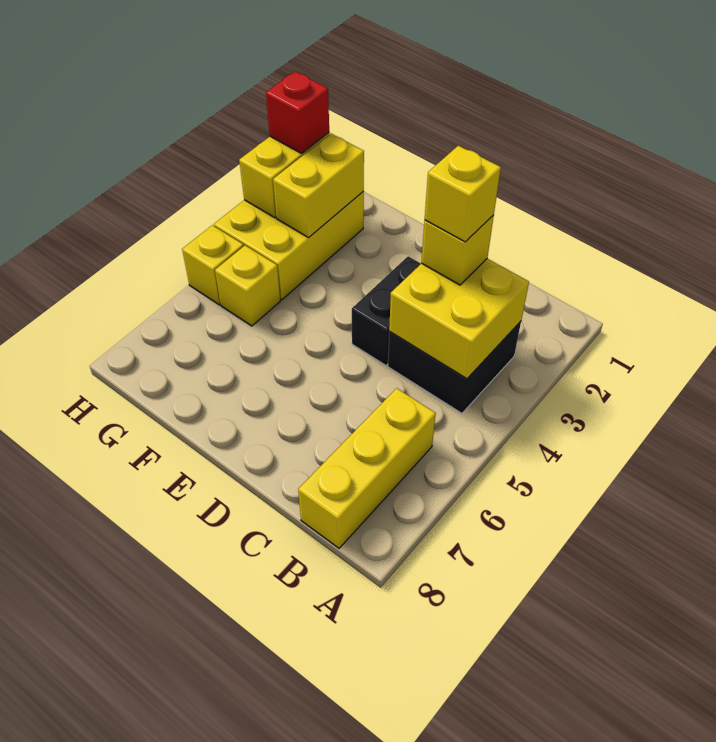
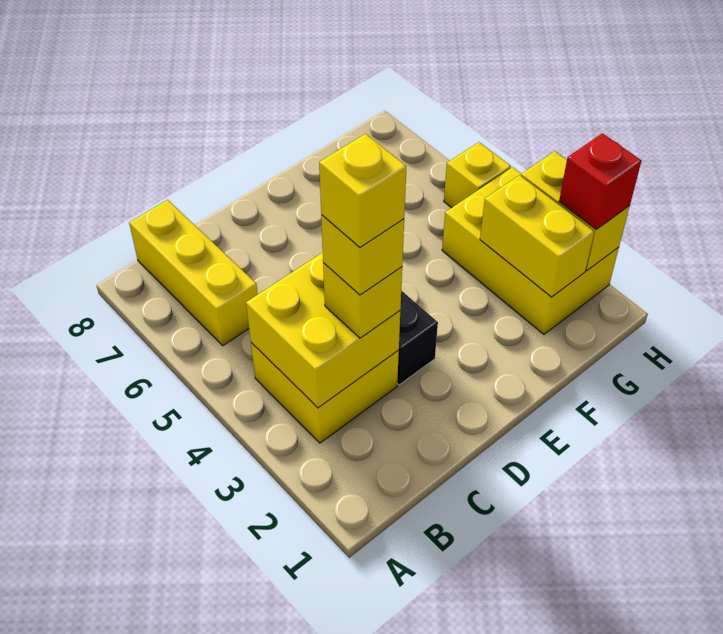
black brick B3:C4 level 1 -> yellow brick B3:C4 level 1
yellow brick G5 level 1 -> yellow brick C3 level 5

